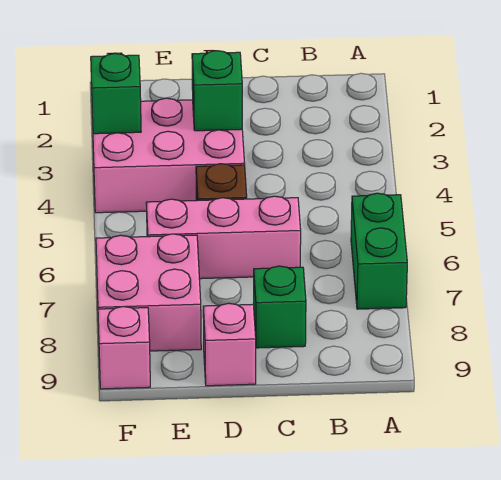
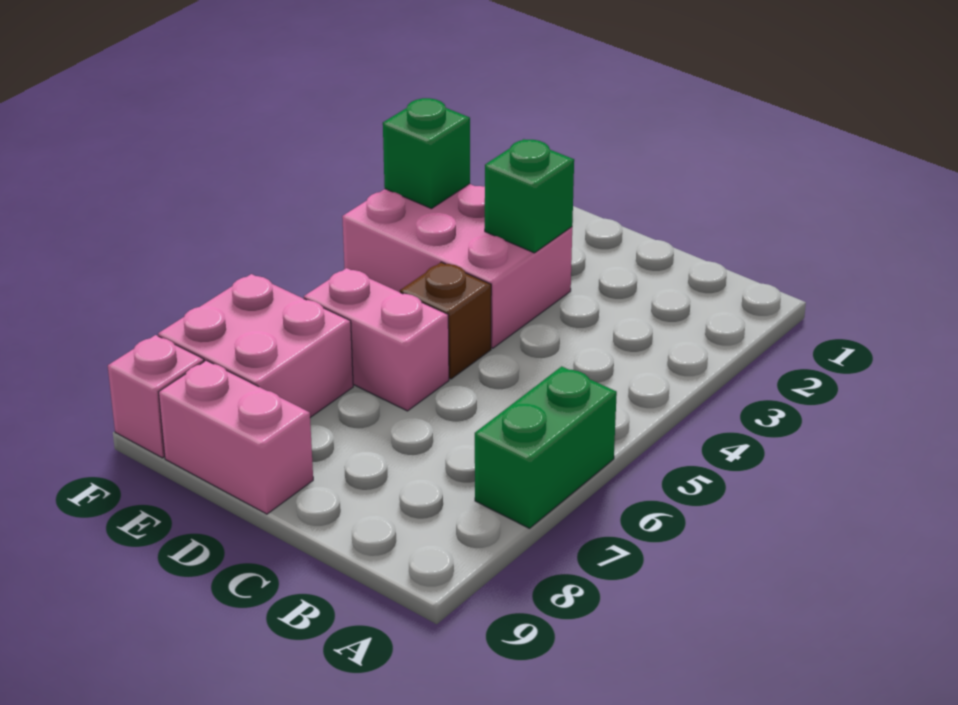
pink brick C6:E6 level 1 -> pink brick D6:E6 level 1
green brick C8 level 1 -> none
pink brick D9 level 1 -> pink brick D9:E9 level 1

